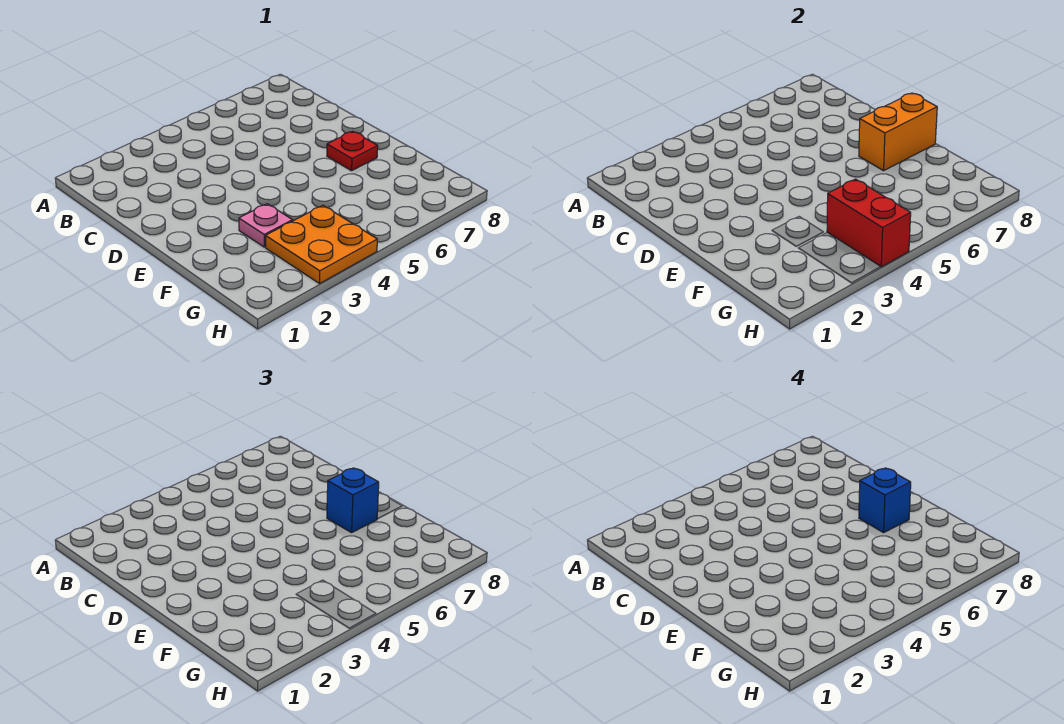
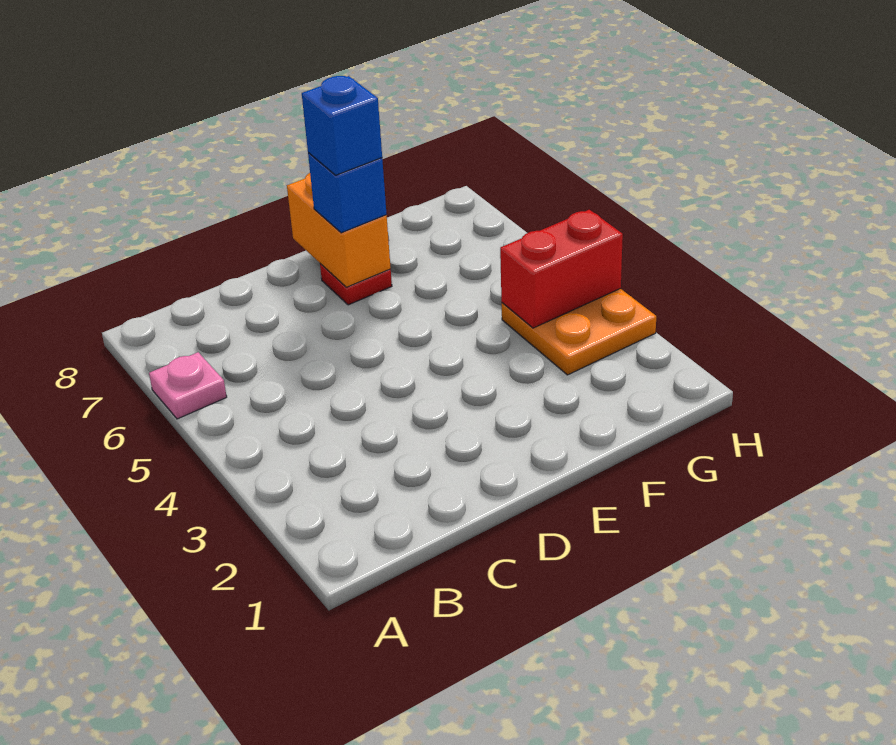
pink plate F3 level 1 -> pink plate A6 level 1

